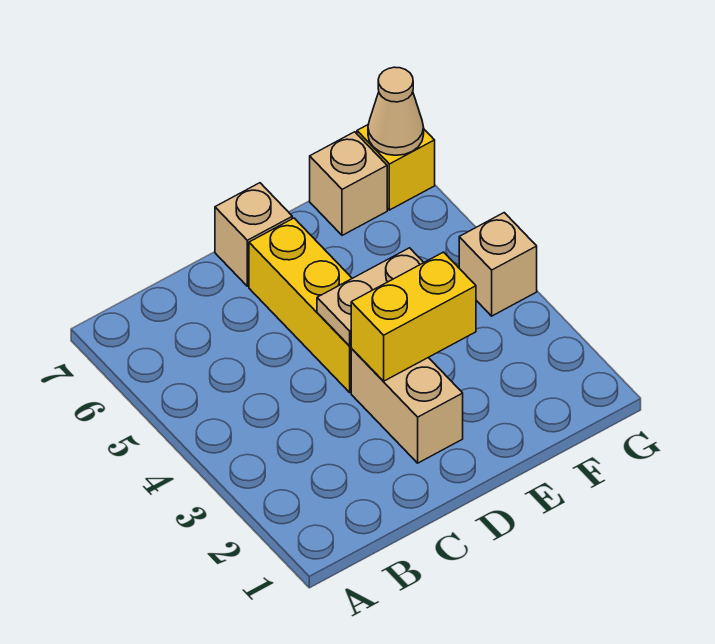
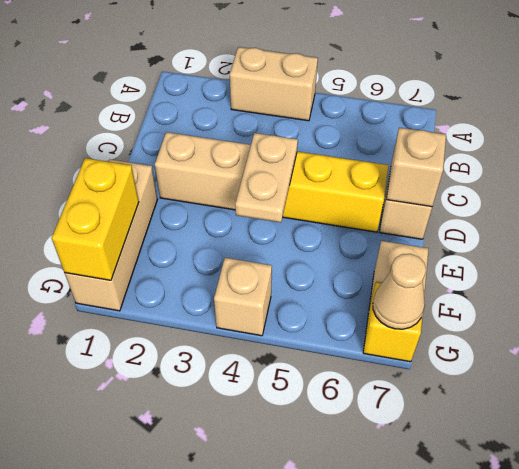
none -> tan brick A3:A4 level 1
yellow brick D3:E3 level 2 -> yellow brick F1:G1 level 2
none -> tan brick D7 level 2
none -> tan brick E1:G1 level 1

